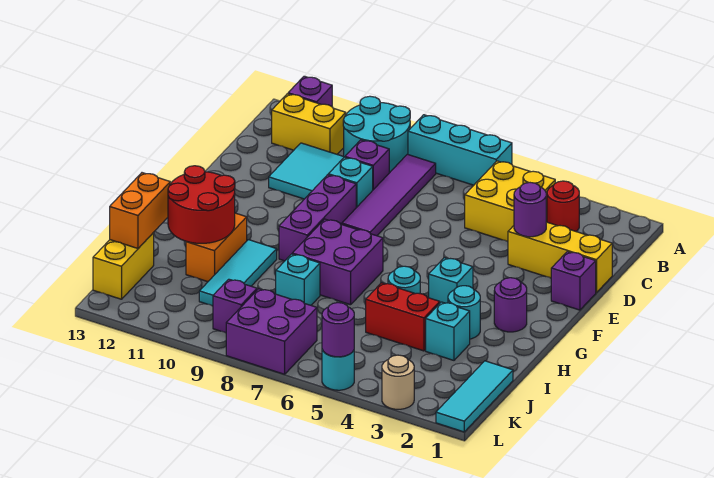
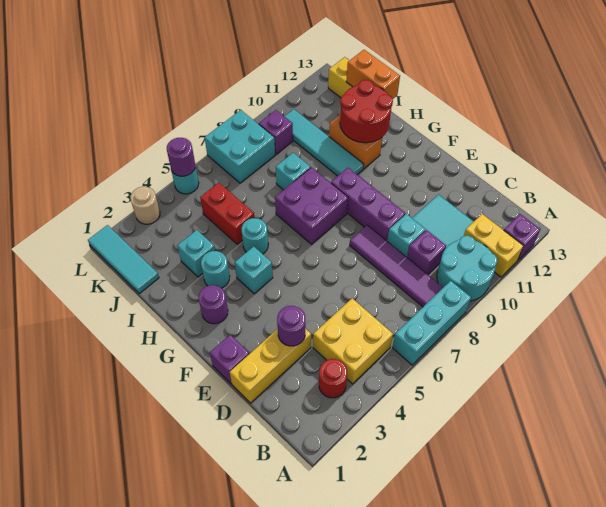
yellow brick B11:B12 level 1 -> yellow brick A11:B11 level 1
cyan tile H10:J10 level 1 -> cyan tile H10:K10 level 1
red brick I4:I5 level 1 -> red brick I5:J5 level 1
purple brick K7:L8 level 1 -> cyan brick K7:L8 level 1

